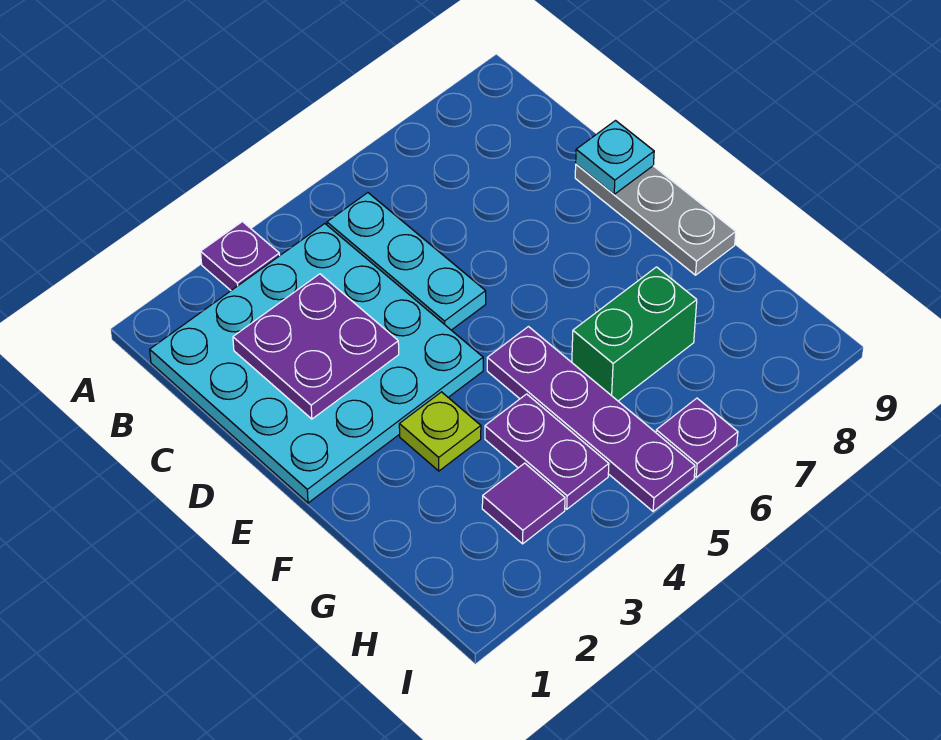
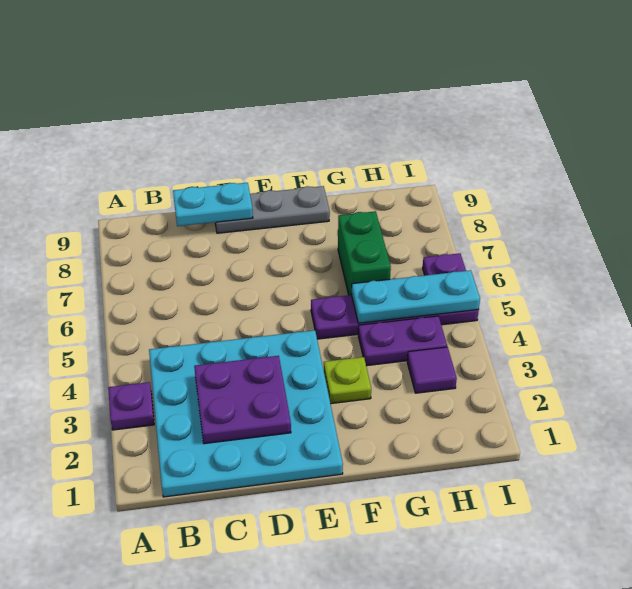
cyan plate B5:D5 level 1 -> cyan plate G5:I5 level 2
cyan plate D9 level 2 -> cyan plate C9:D9 level 2

